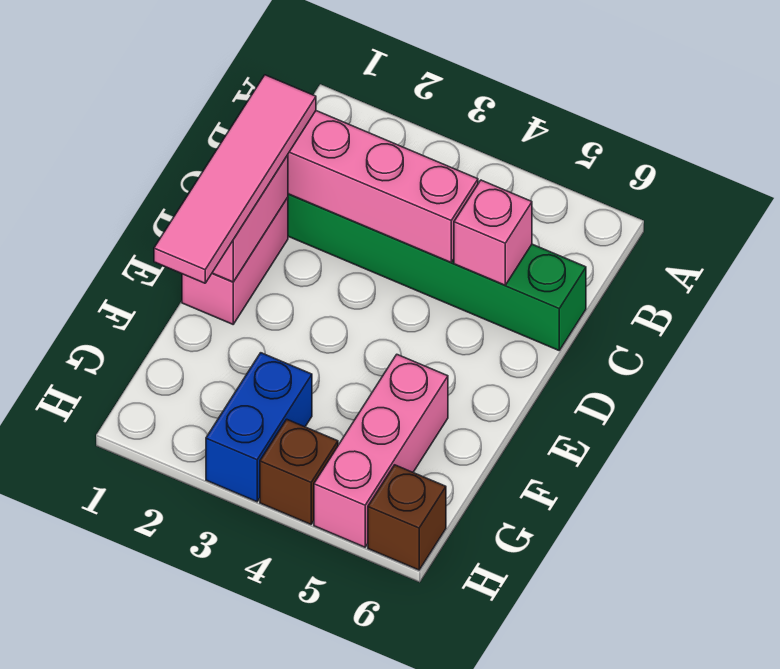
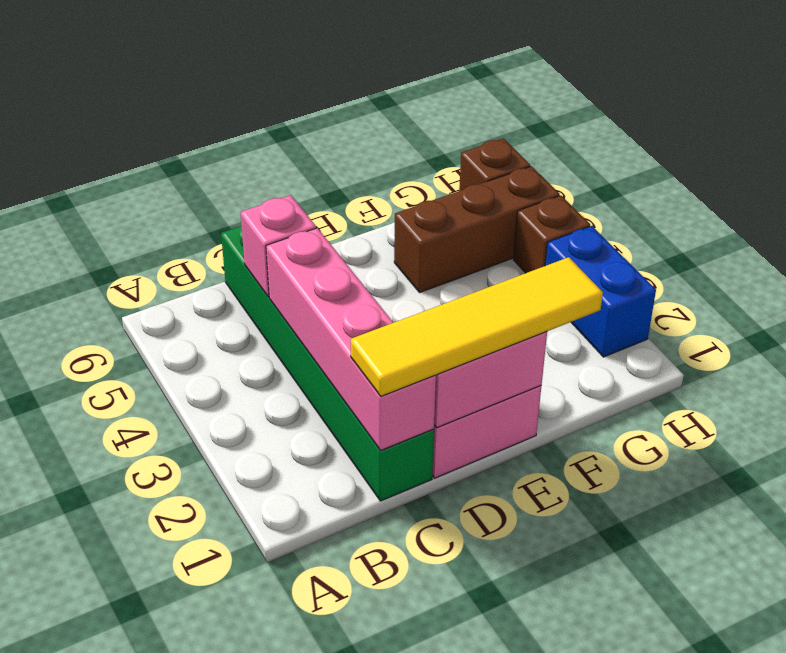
pink tile C1:F1 level 3 -> yellow tile C1:F1 level 3
pink brick F5:H5 level 1 -> brown brick F5:H5 level 1
blue brick G3:H3 level 1 -> blue brick H2:H3 level 1

